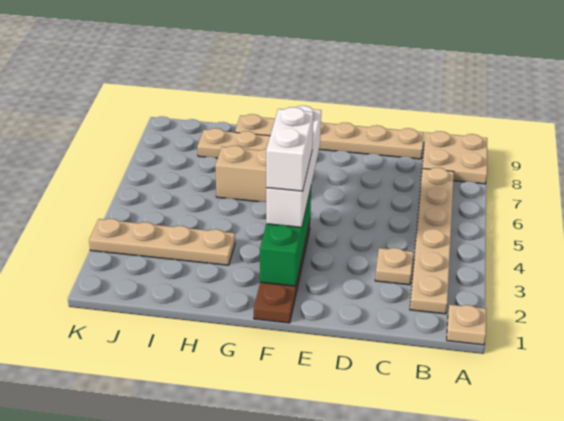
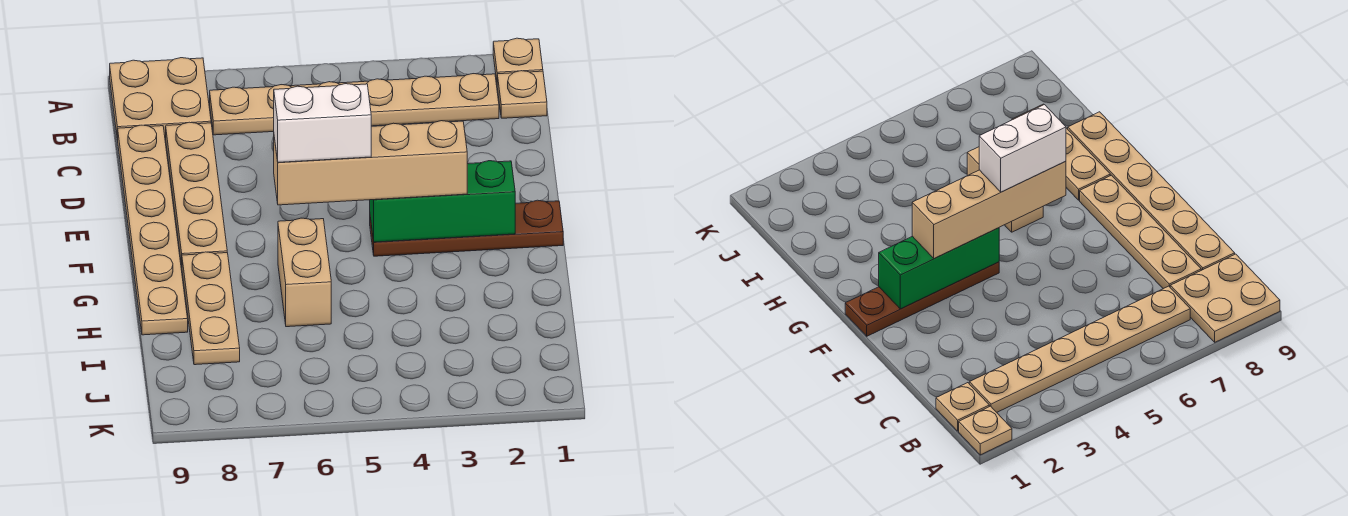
tan plate C3 level 1 -> tan plate B1 level 1
white brick F3:F6 level 3 -> tan brick F3:F6 level 3
white brick F3:F4 level 4 -> white brick F5:F6 level 4
tan plate H3:K3 level 1 -> tan plate C8:F8 level 1

